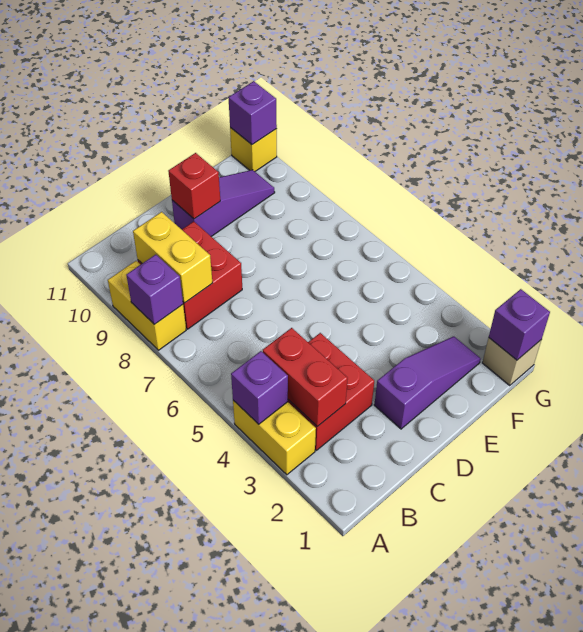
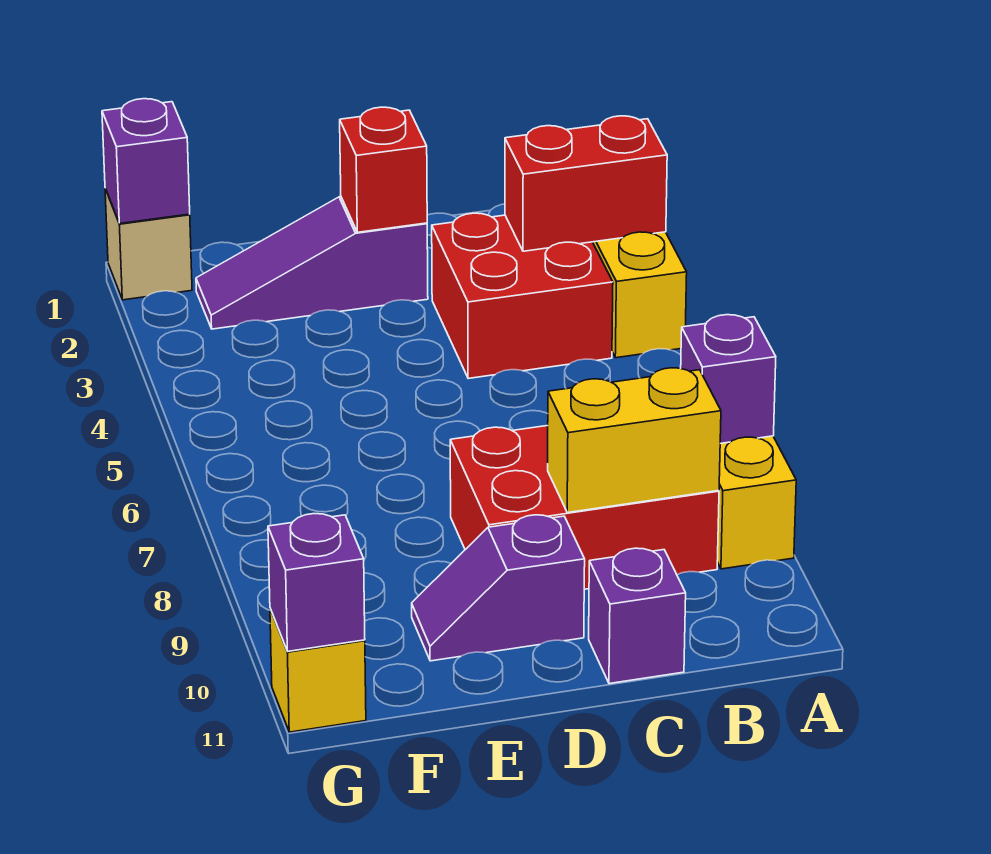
purple brick A4 level 2 -> purple brick C11 level 1
red brick B3:B4 level 2 -> red brick A3:B3 level 2
red brick B8:C9 level 1 -> red brick B8:D9 level 1
yellow brick B8:B9 level 2 -> yellow brick B9:C9 level 2
purple slope D10:F10 level 1 top D -> purple slope D10:E10 level 1 top D
red brick D10 level 2 -> red brick D2 level 2

